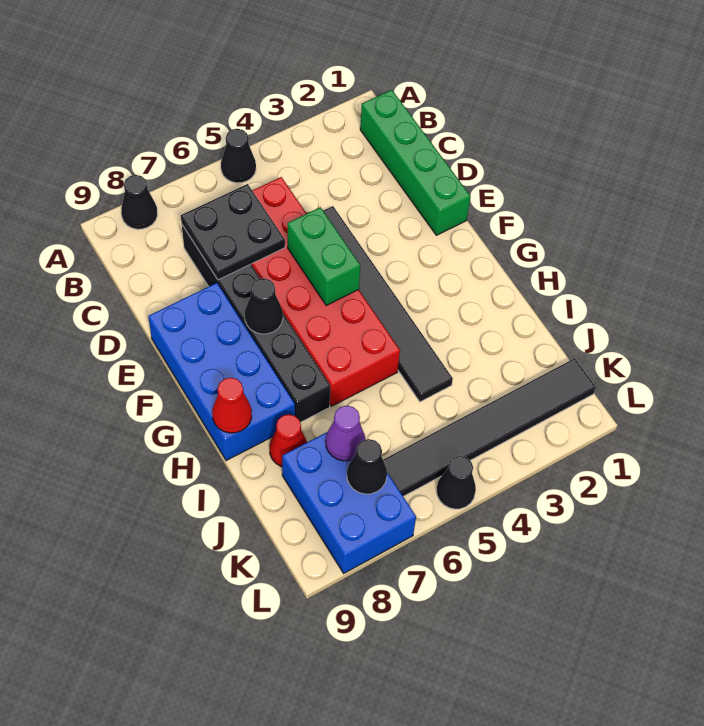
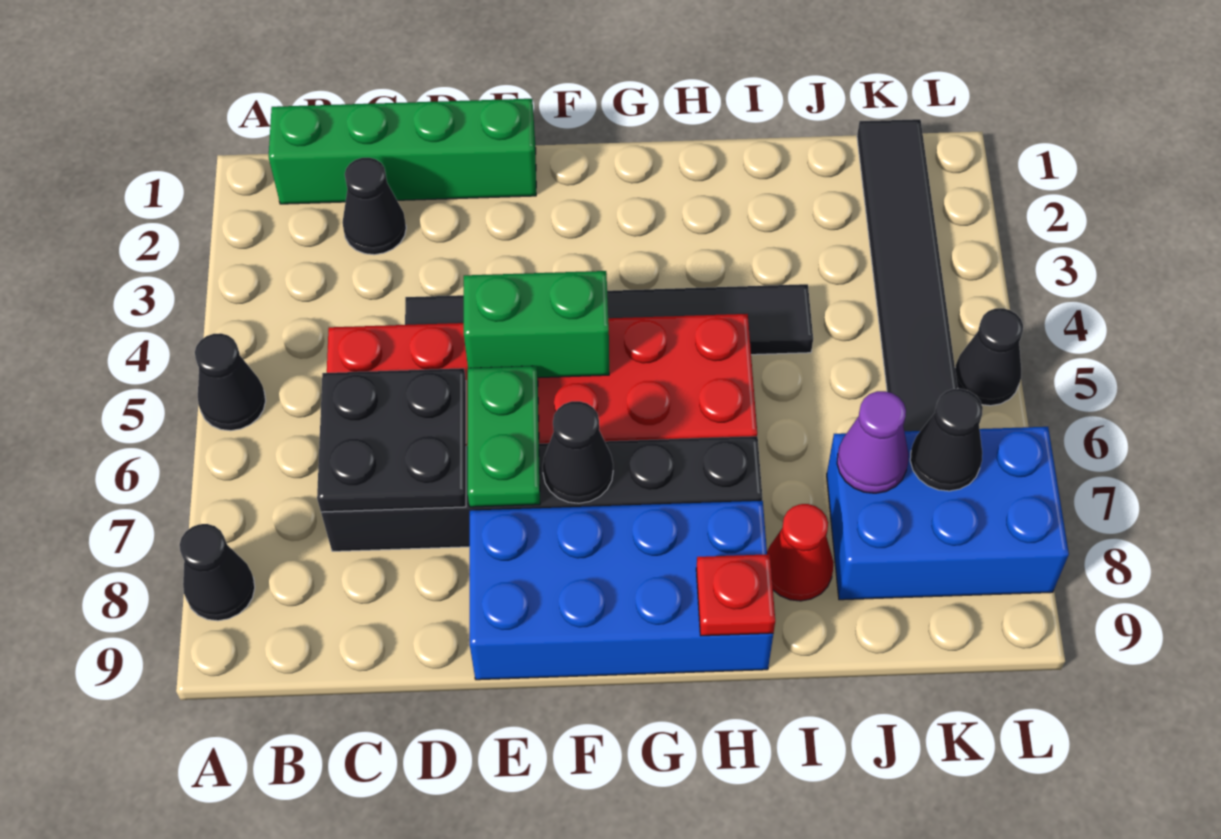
none -> black cone C2 level 1
none -> green plate E6:E7 level 2
red cone H9 level 2 -> red plate H9 level 2

